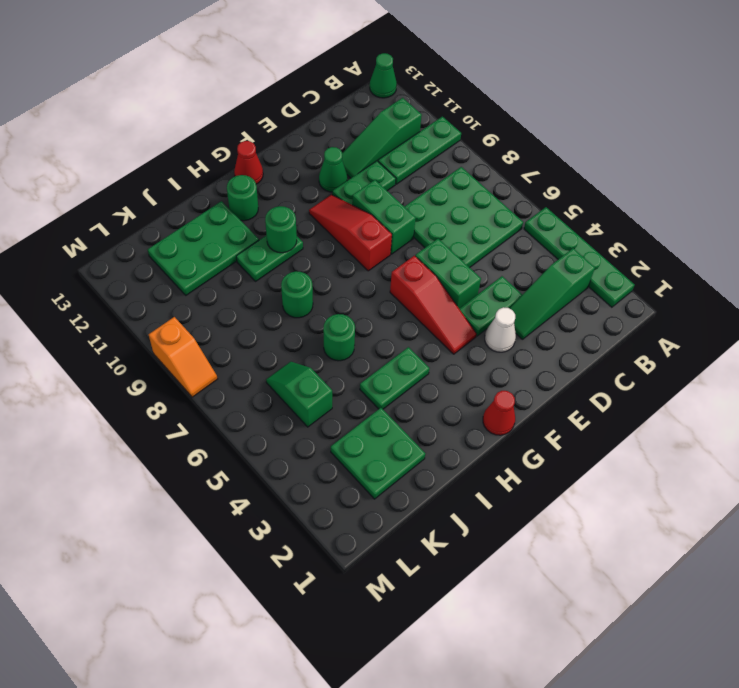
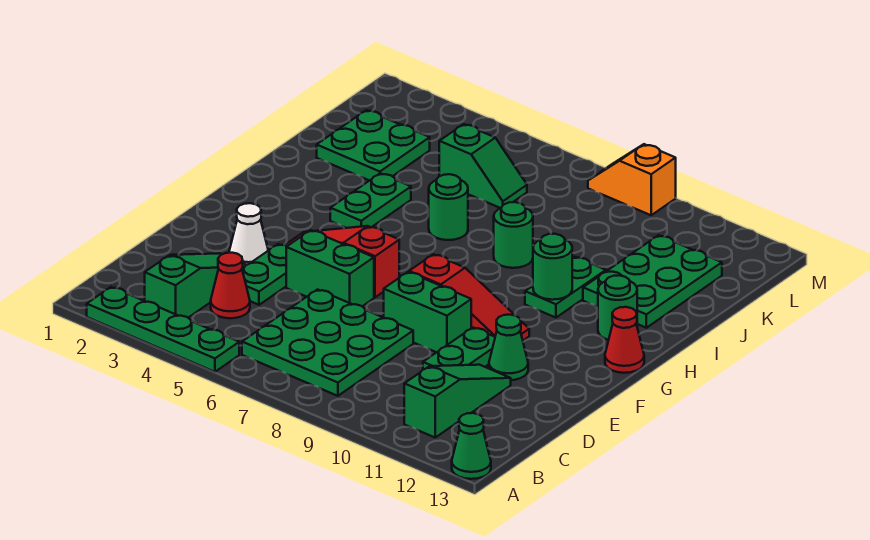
green plate A10:C10 level 1 -> none
red cone G1 level 1 -> red cone C4 level 1

